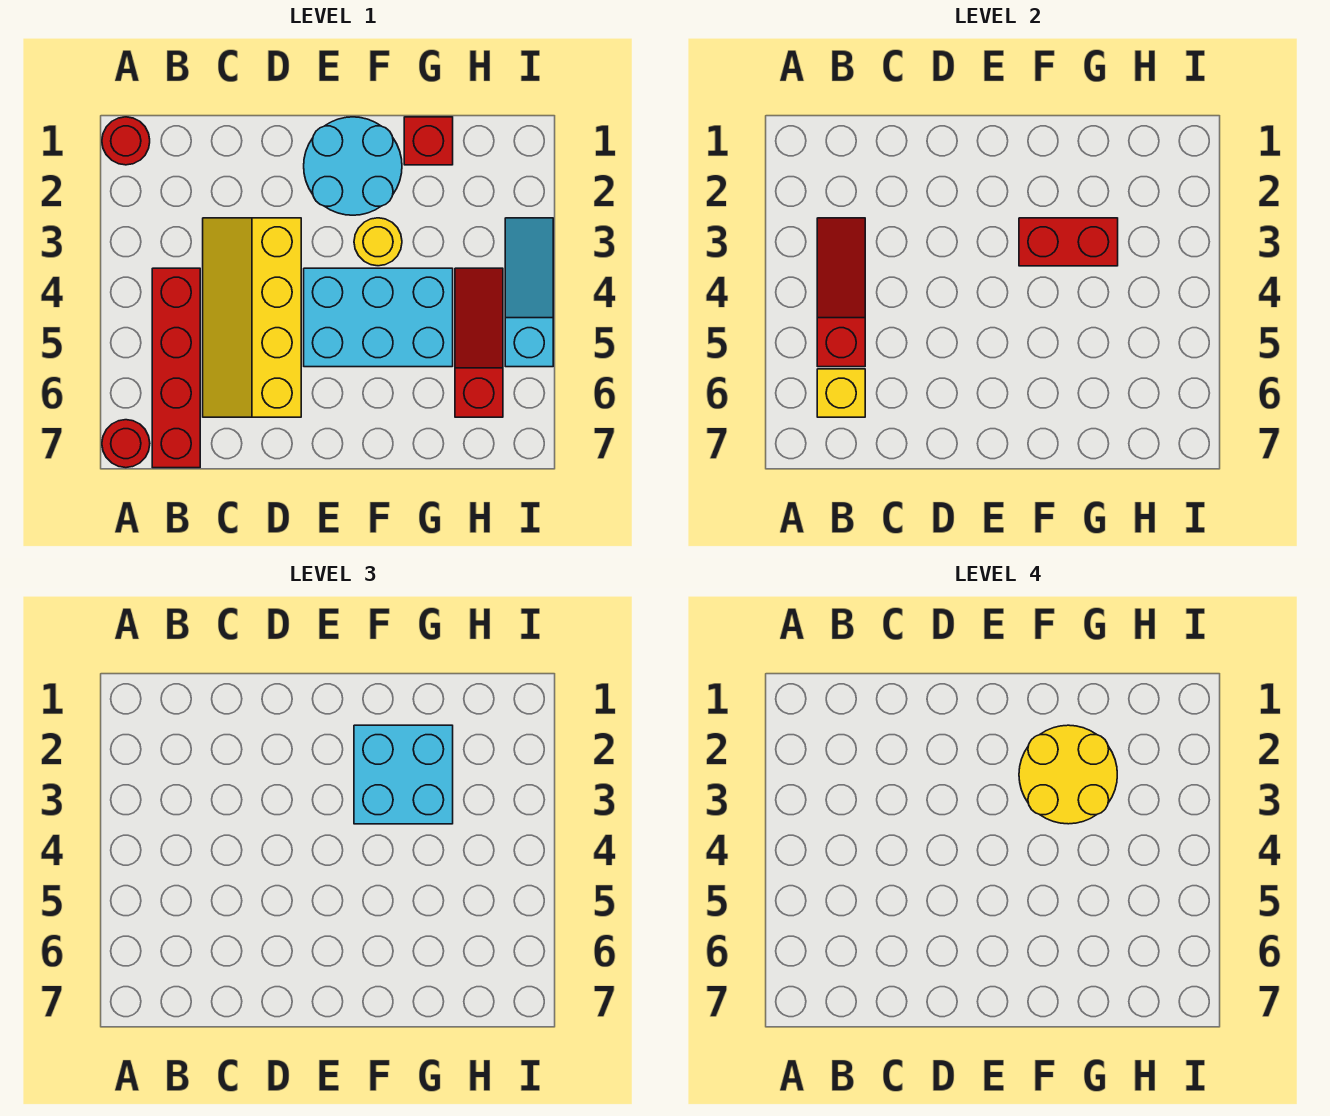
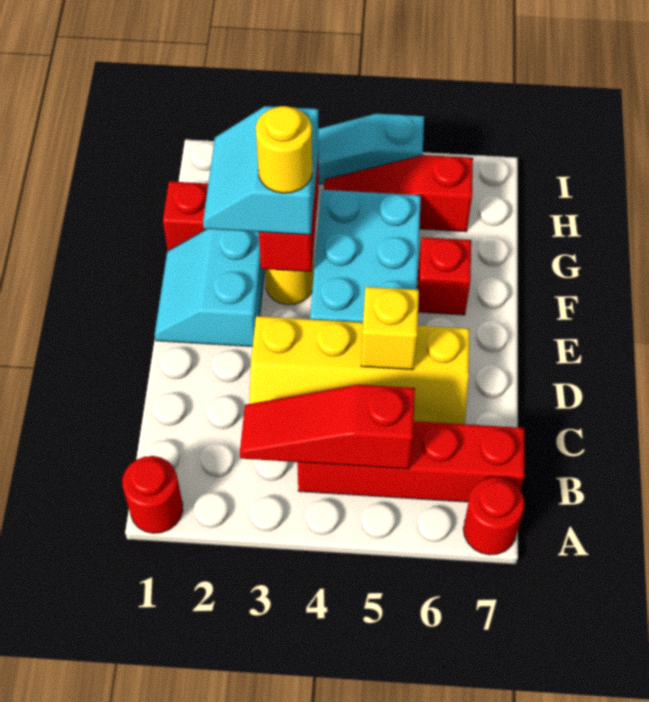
yellow brick B6 level 2 -> yellow brick D5 level 2
cyan round brick E1:F2 level 1 -> cyan slope E1:F2 level 1 top 2
cyan brick F2:G3 level 3 -> cyan slope F2:G3 level 3 top 3
yellow round brick F2:G3 level 4 -> yellow round brick F3 level 4
none -> red brick F6 level 1

